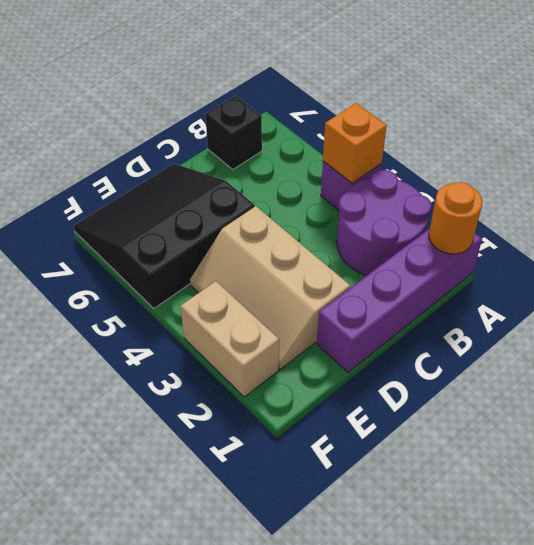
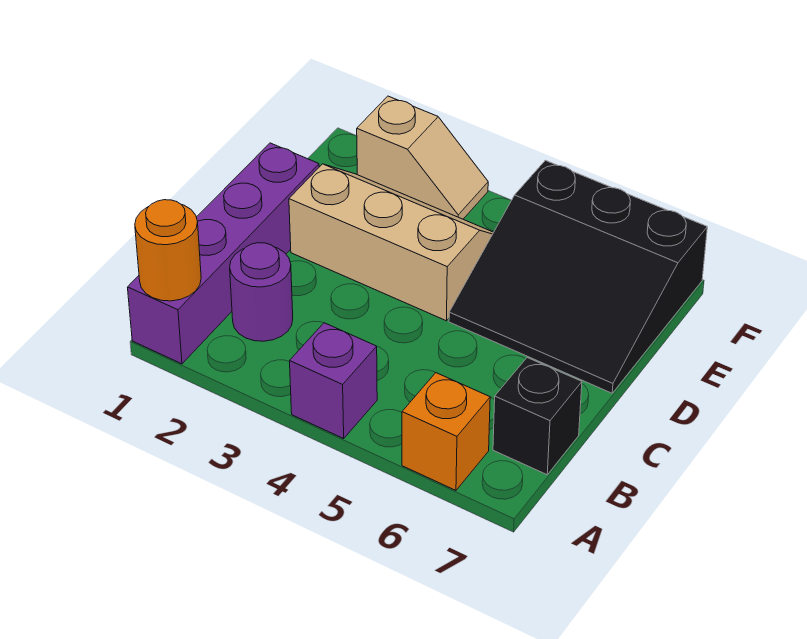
purple round brick A2:B3 level 1 -> purple round brick B2 level 1
orange brick A4 level 2 -> orange brick A6 level 1
black slope D5:F7 level 1 top 5 -> black slope D5:F7 level 1 top F
tan brick F2:F3 level 1 -> tan slope F2:F3 level 1 top 2

